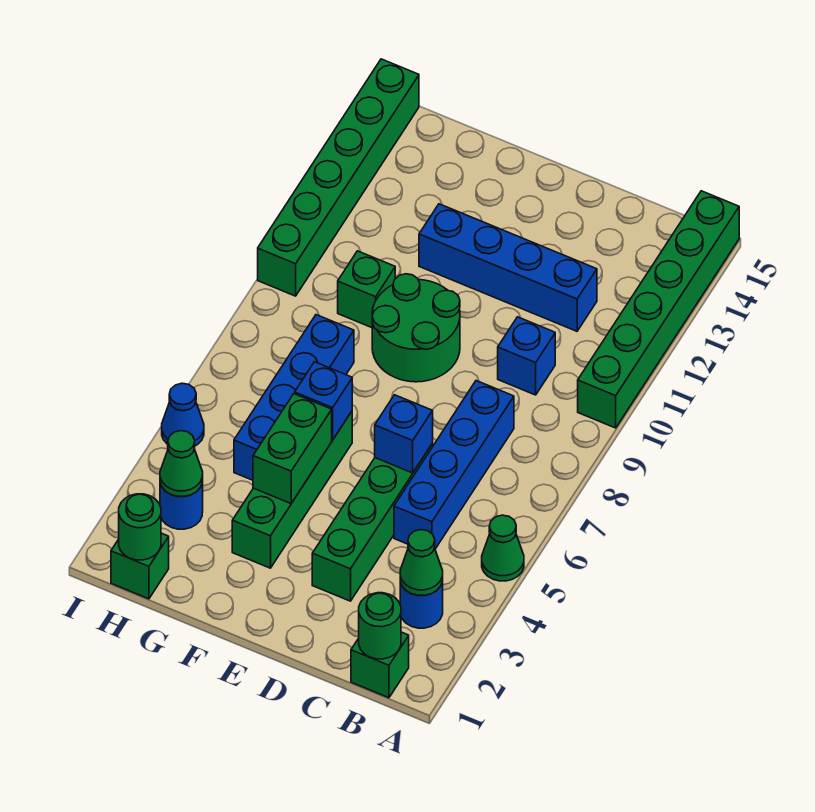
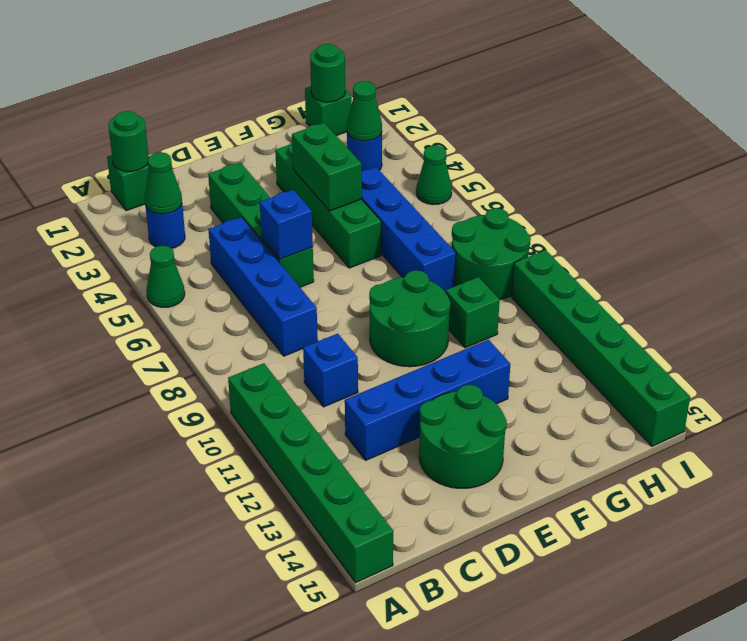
none -> green round brick D13:E14 level 1
blue brick F6 level 2 -> none
none -> green round brick H8:I9 level 1
blue cone I5 level 1 -> green cone I5 level 1

